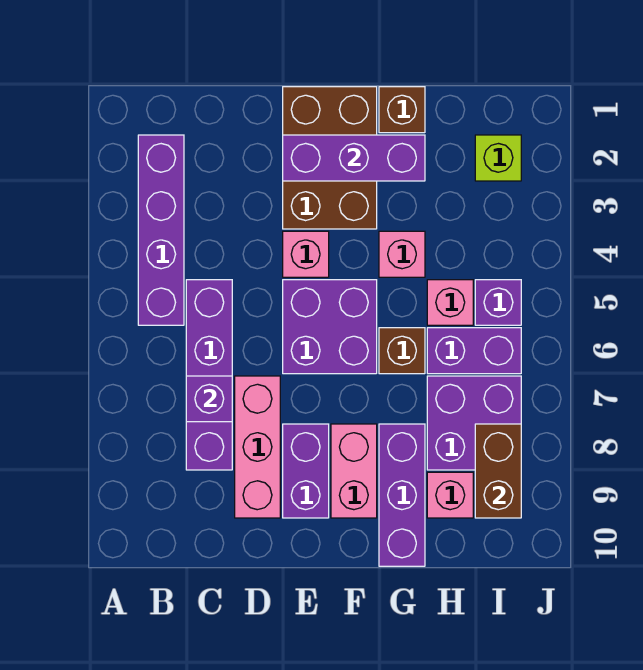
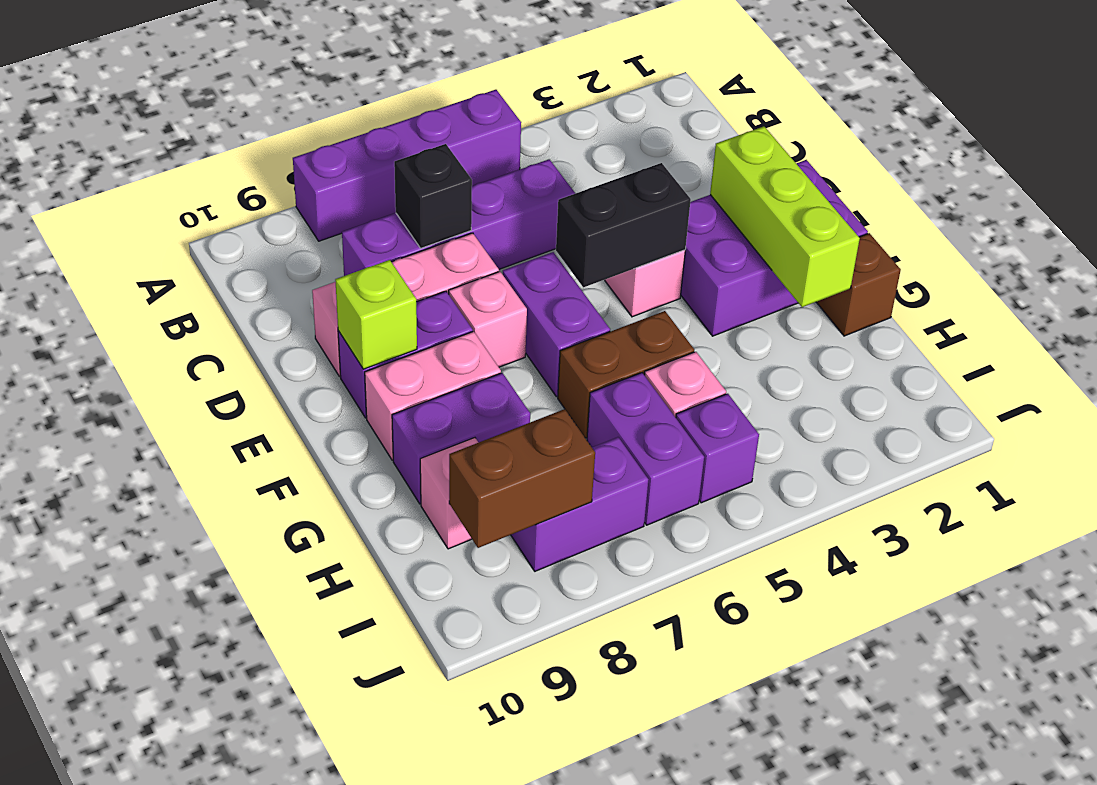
purple brick B2:B5 level 1 -> purple brick A5:A8 level 1
purple brick C7 level 2 -> black brick C7 level 2
brown brick E1:F3 level 1 -> purple brick E1:F3 level 1
purple brick E2:G2 level 2 -> lime brick E2:G2 level 2
none -> black brick E4:E5 level 2
purple brick E5:F6 level 1 -> purple brick E6:F6 level 1
pink brick G4 level 1 -> pink brick E7 level 1
brown brick G6 level 1 -> brown brick G5:G6 level 1
purple brick G8:G10 level 1 -> purple brick G8:G9 level 1
purple brick H7:I8 level 1 -> purple brick I7:I8 level 1
lime brick I2 level 1 -> lime brick E9 level 2

